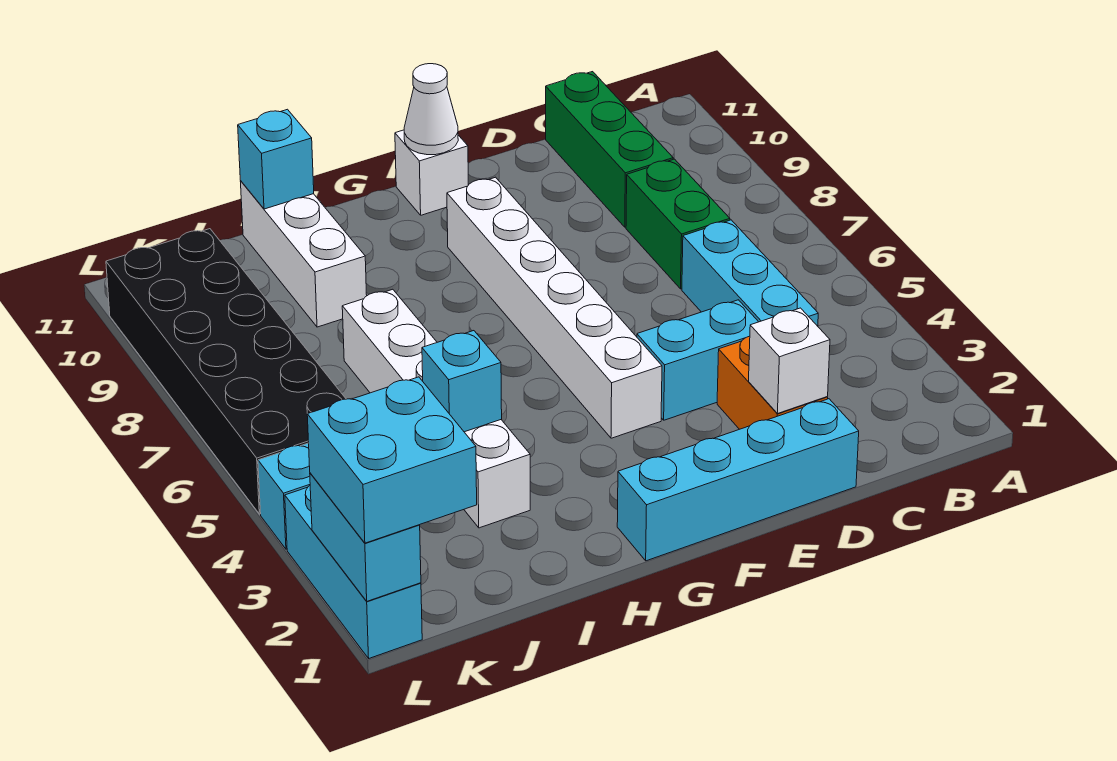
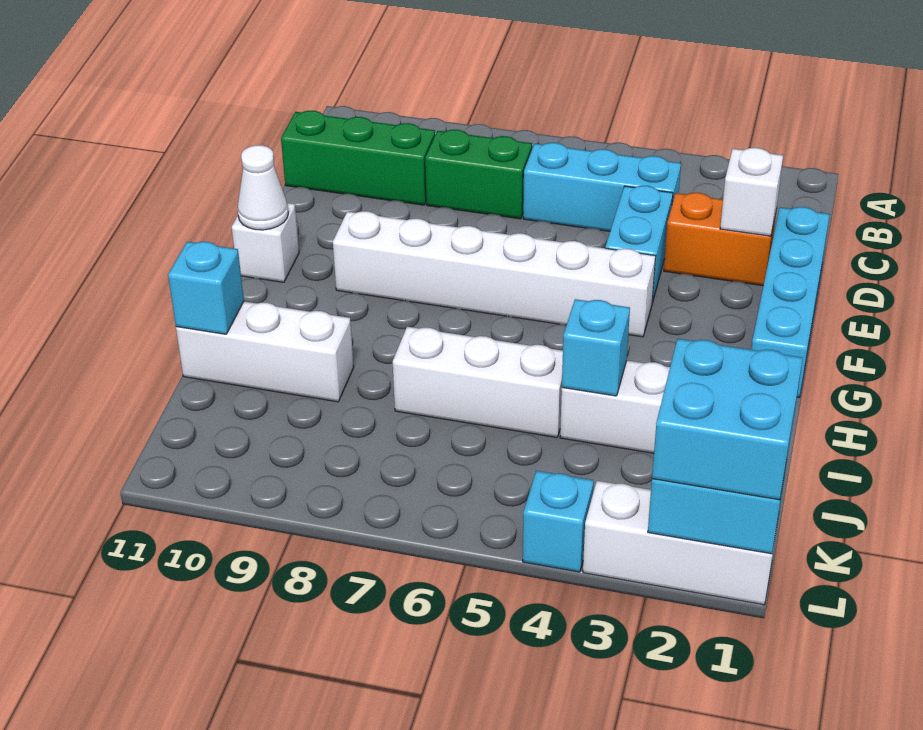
black brick K5:L10 level 1 -> none
cyan brick L1:L3 level 1 -> white brick L1:L3 level 1

